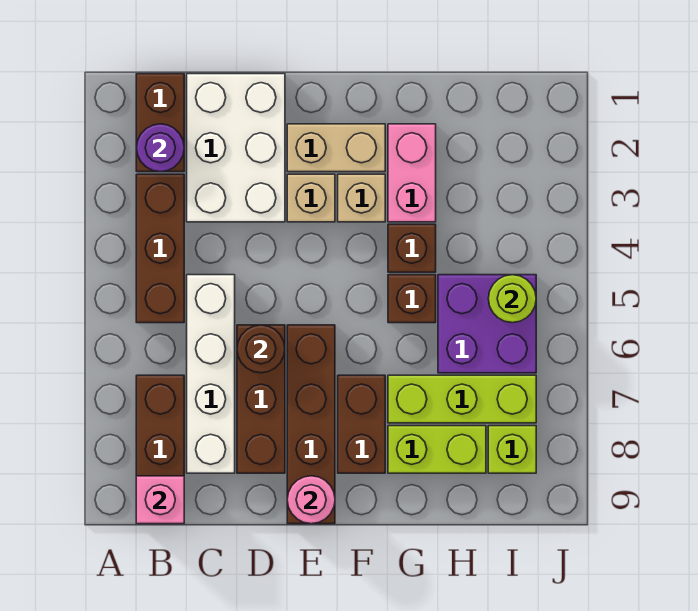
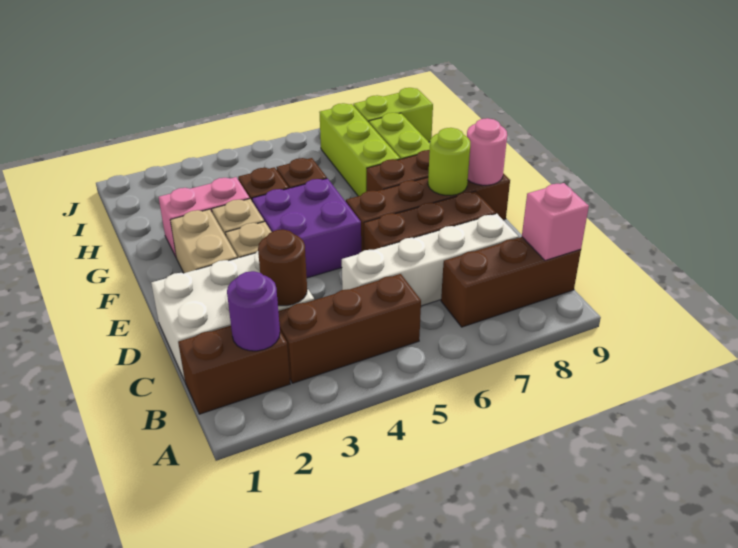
brown round brick D6 level 2 -> brown round brick C3 level 2
purple brick H5:I6 level 1 -> purple brick E4:F5 level 1
lime round brick I5 level 2 -> lime round brick E8 level 2
lime brick I8 level 1 -> lime brick I8:I9 level 1

